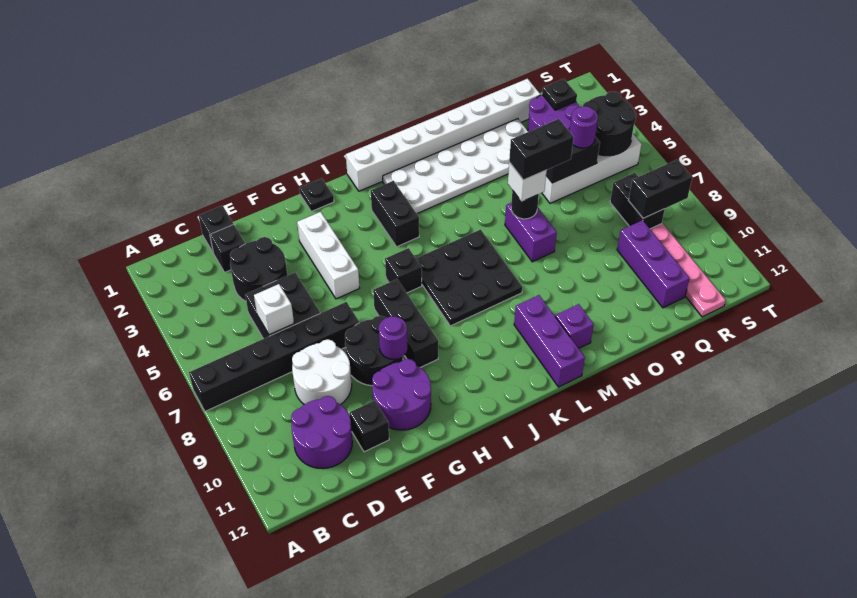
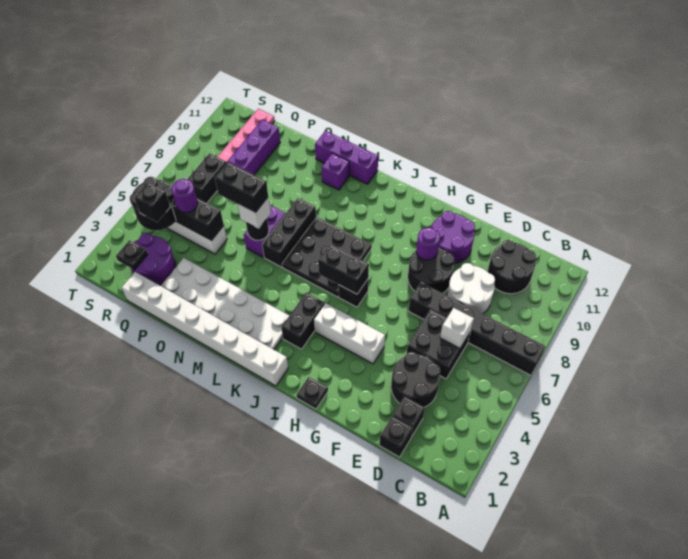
purple round brick C10:D11 level 1 -> black round brick C10:D11 level 1
black brick E11 level 1 -> black brick R4 level 3
white brick G3:G5 level 1 -> white brick G4:I4 level 1
black brick H7:H9 level 1 -> black brick M6:M8 level 1
purple brick L10:L12 level 1 -> purple brick L12:N12 level 1
black brick R8:S8 level 2 -> black brick I6:J6 level 2

